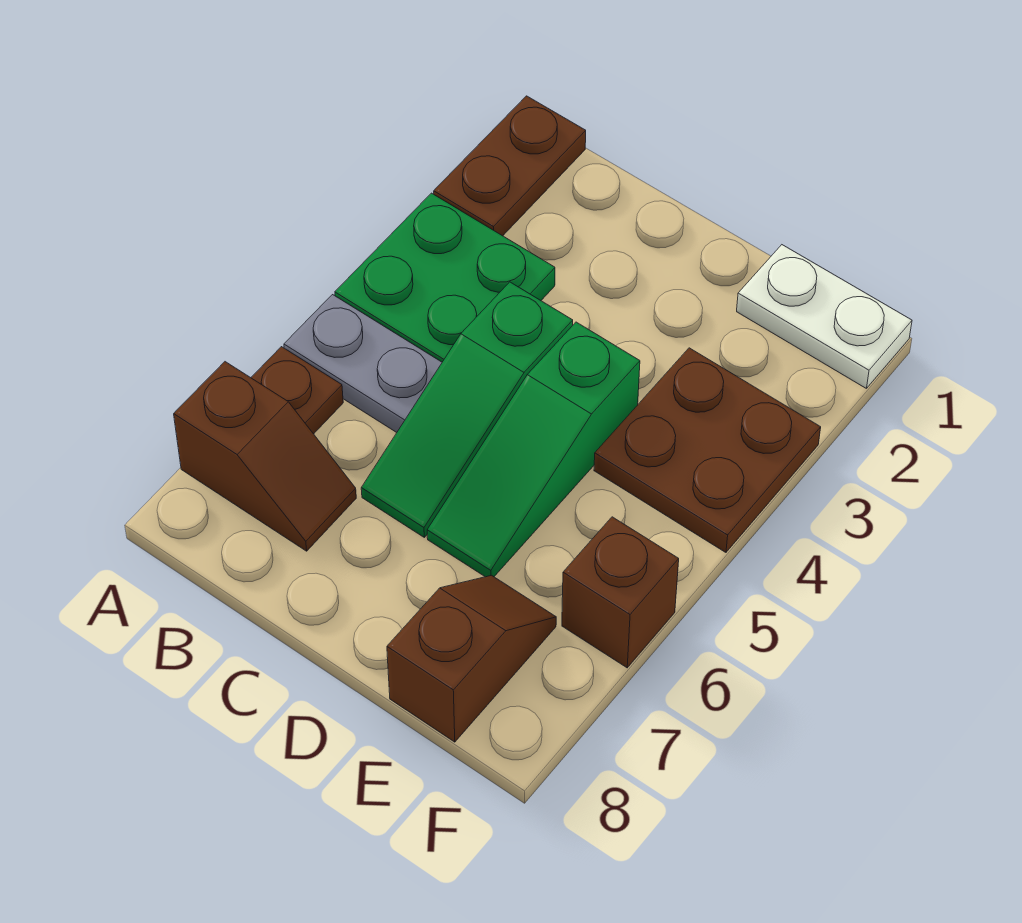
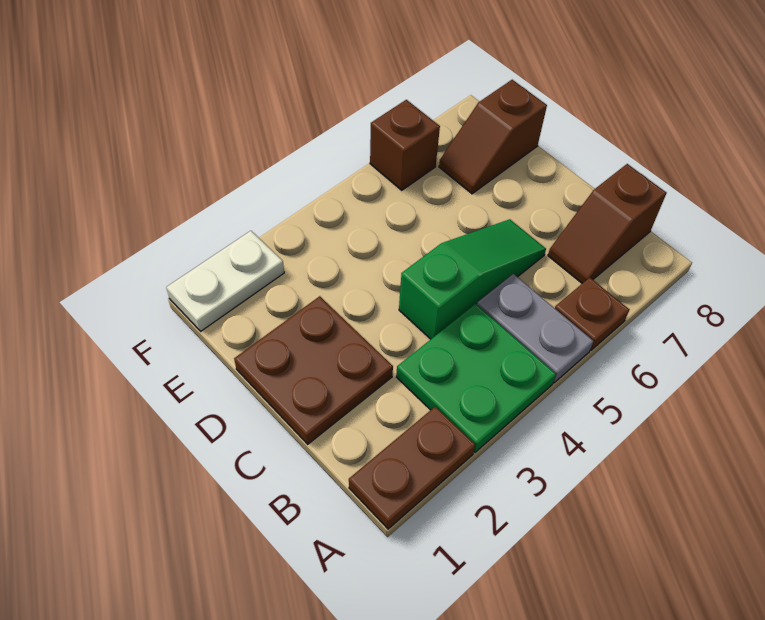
brown slope A7:B7 level 1 top A -> brown slope B7:B8 level 1 top 8
green slope D4:D6 level 1 top 4 -> none
white plate E1:F1 level 1 -> white plate F1:F2 level 1
brown plate E3:F4 level 1 -> brown plate C1:D2 level 1

